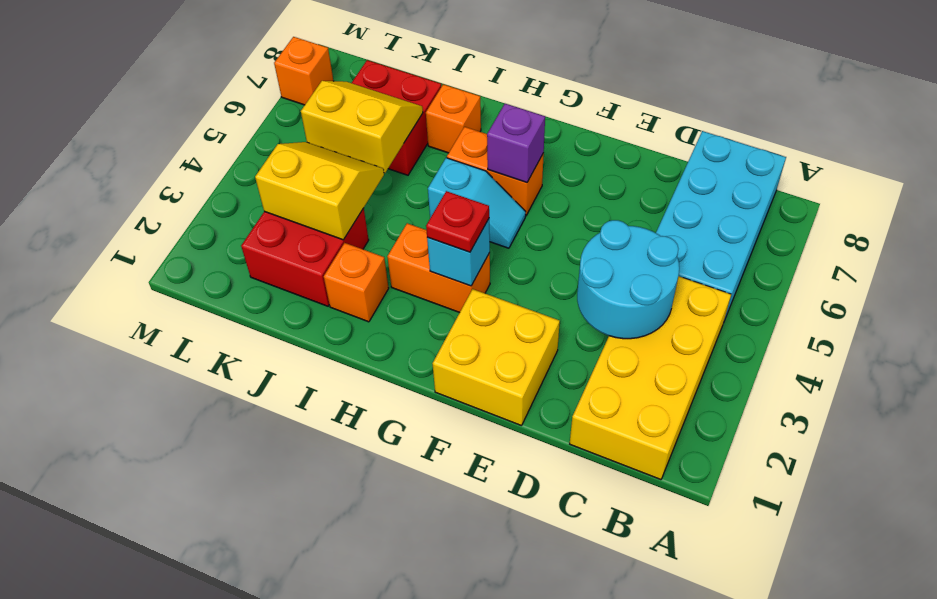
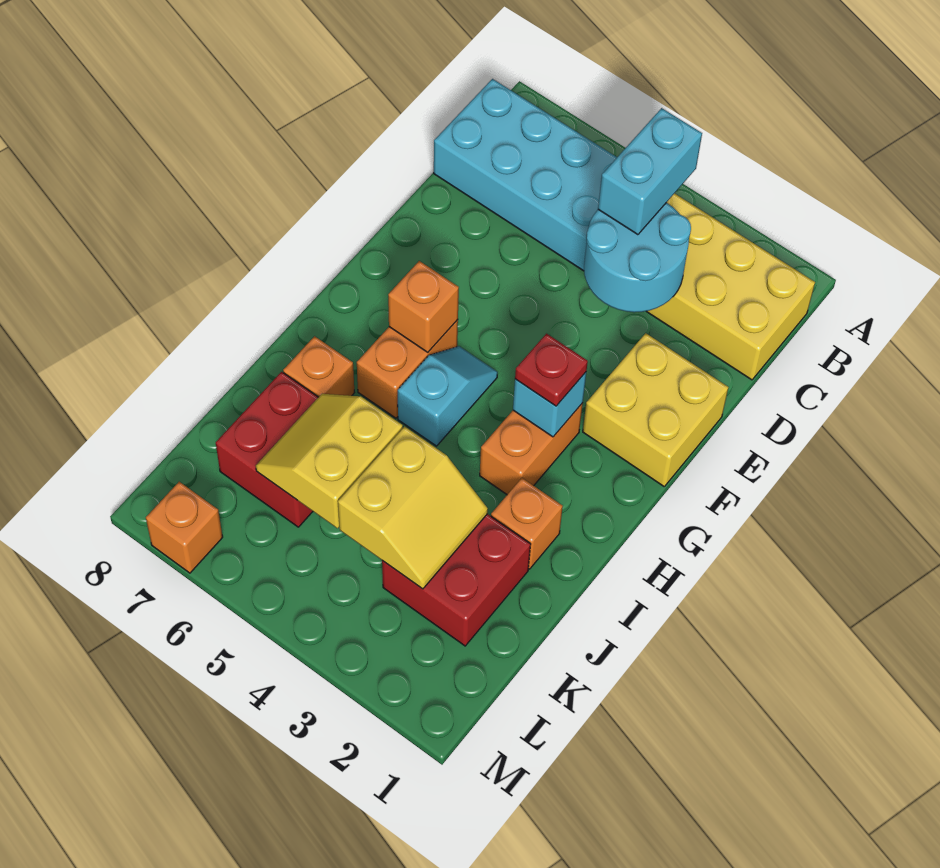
none -> cyan brick B4:C4 level 3
purple brick G6 level 2 -> orange brick G6 level 2
yellow slope J3:K4 level 2 top 3 -> yellow slope J3:K4 level 2 top 4

